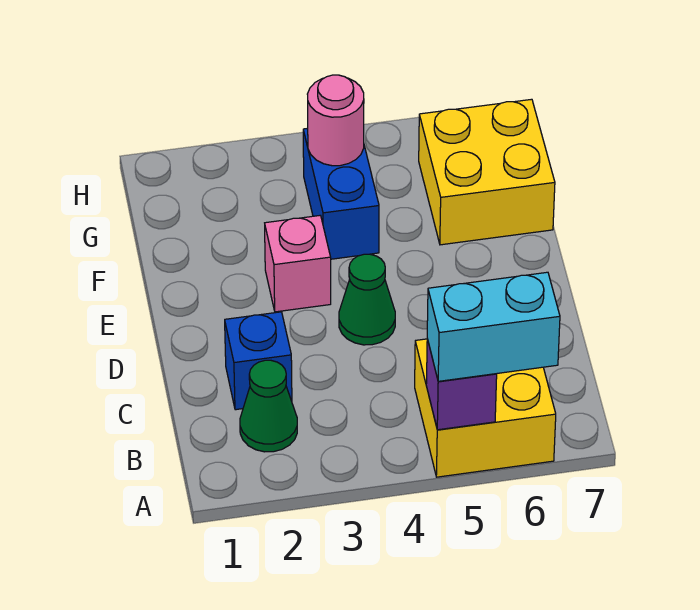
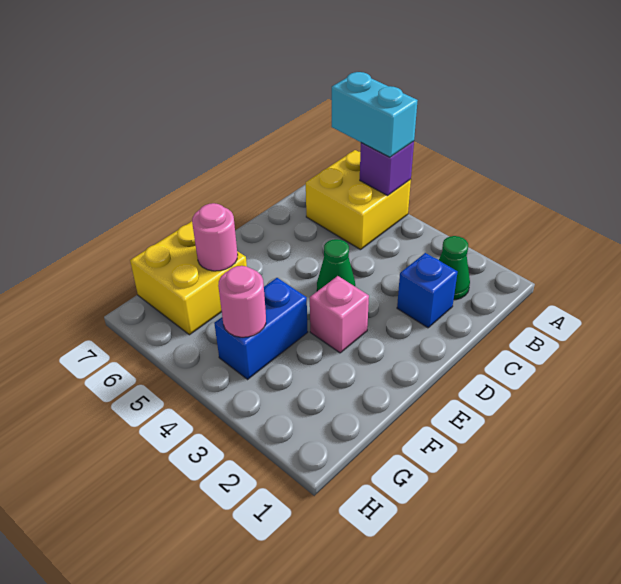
none -> pink round brick F6 level 2

